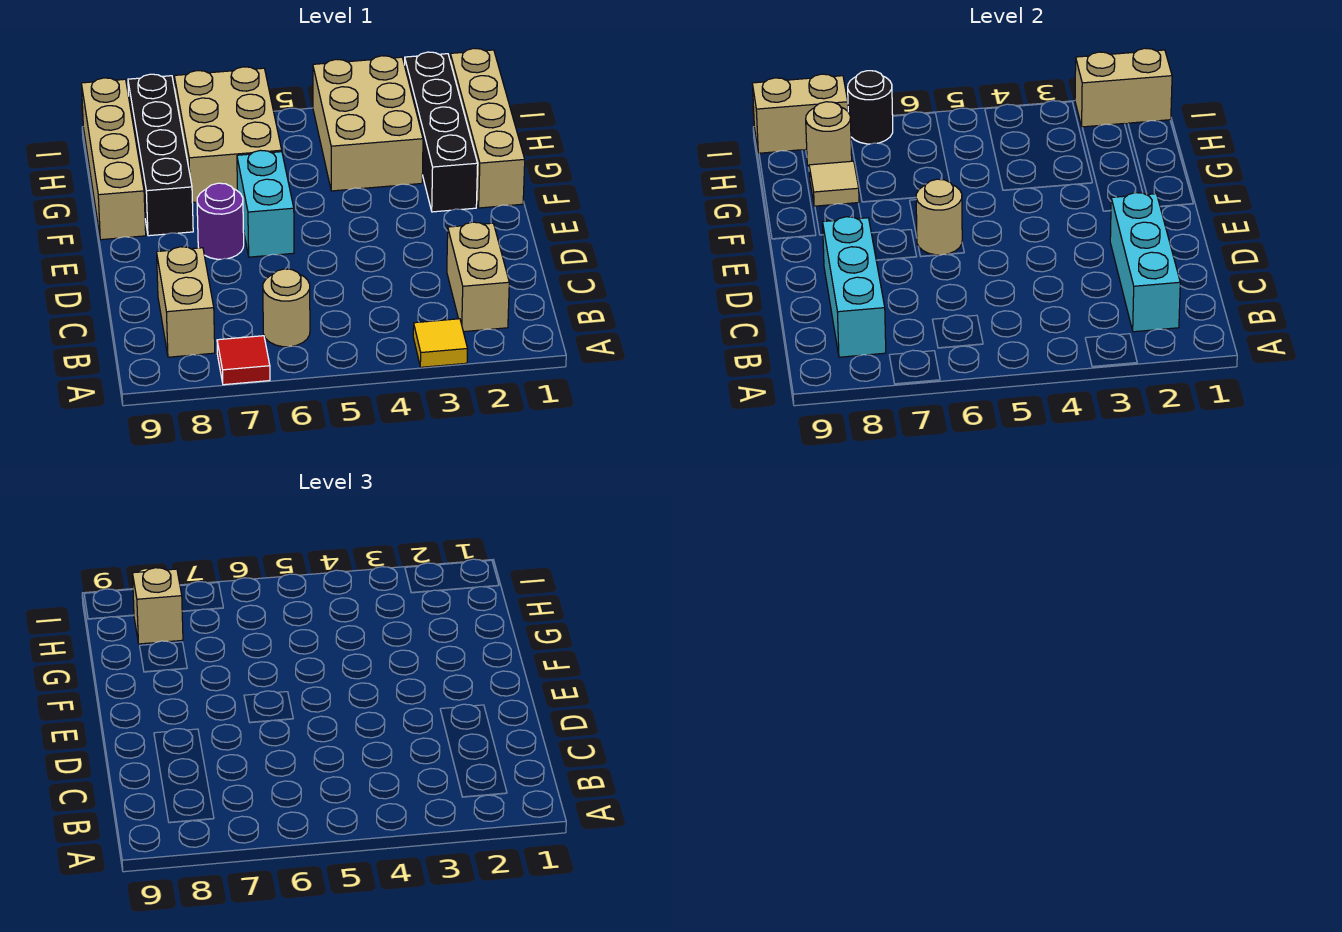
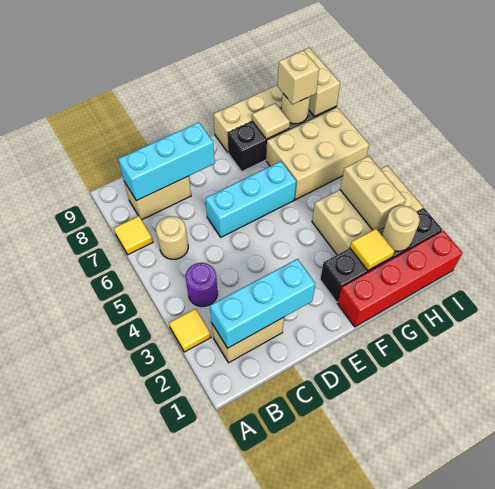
red tile A7 level 1 -> yellow tile A7 level 1
cyan brick E6:F6 level 1 -> cyan brick D6:F6 level 1
tan round brick E6 level 2 -> tan round brick H2 level 2
purple round brick E7 level 1 -> purple round brick B4 level 1
tan brick F1:I1 level 1 -> red brick F1:I1 level 1
none -> yellow tile G2 level 2
tan brick I1:I2 level 2 -> tan brick H3:H4 level 2
black round brick I7 level 2 -> none

